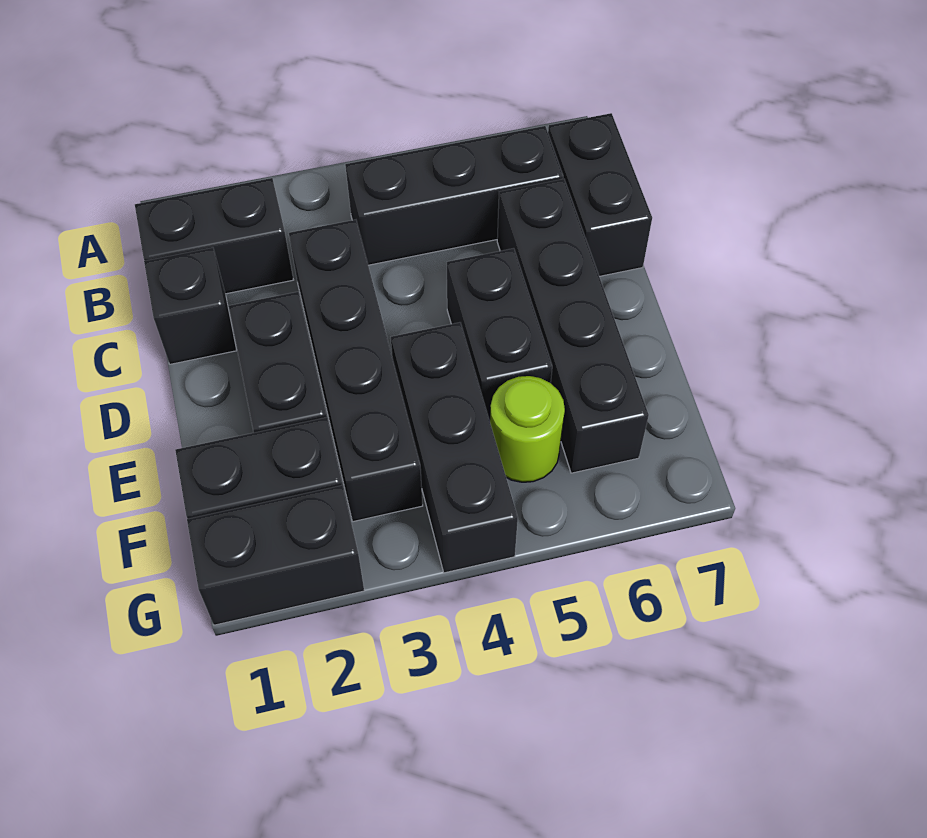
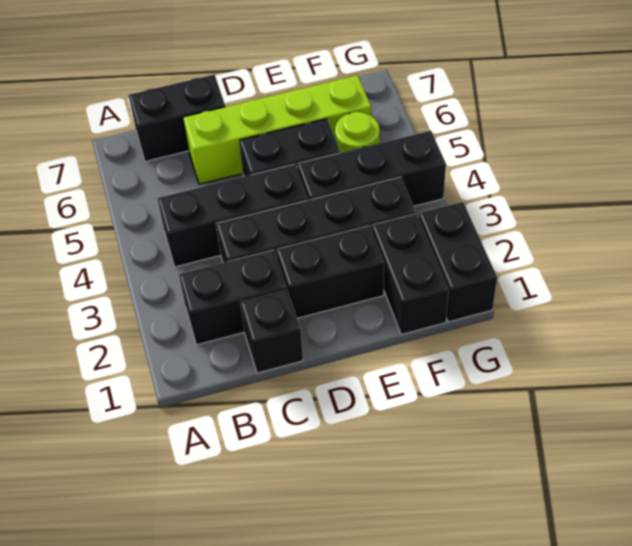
black brick B1:B2 level 1 -> black brick B2:C2 level 1
black brick B4:B6 level 1 -> black brick B4:D4 level 1
black brick C6:F6 level 1 -> lime brick C6:F6 level 1

